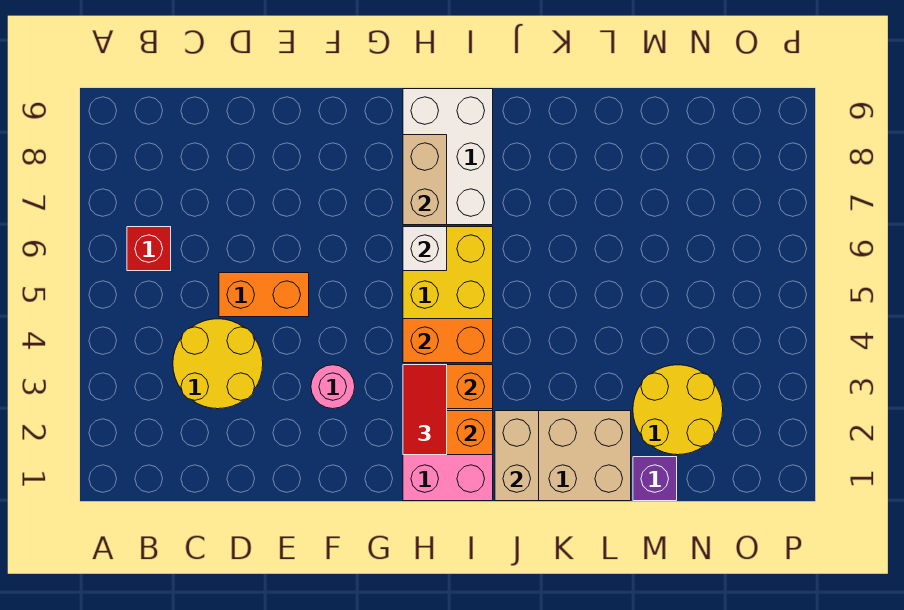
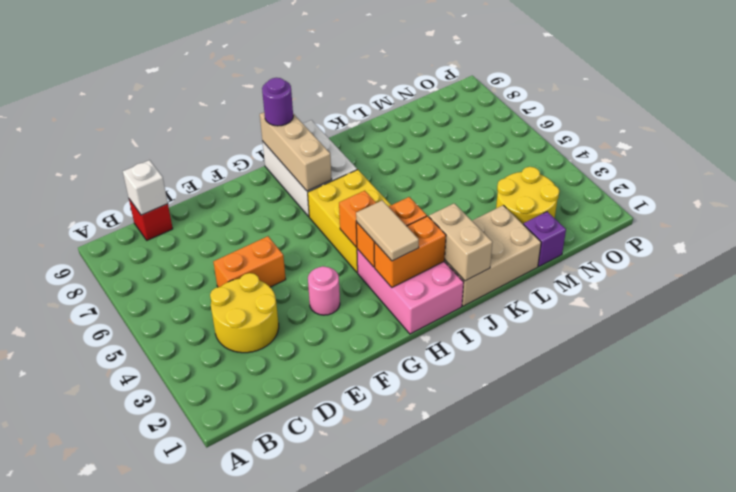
red brick B6 level 1 -> red brick C9 level 1
red tile H2:H3 level 3 -> tan tile H2:H3 level 3
orange brick H4:I4 level 2 -> orange brick H4 level 2
white brick H6 level 2 -> white brick C9 level 2
tan brick H7:H8 level 2 -> tan brick H7:H9 level 2
none -> purple round brick H9 level 3

